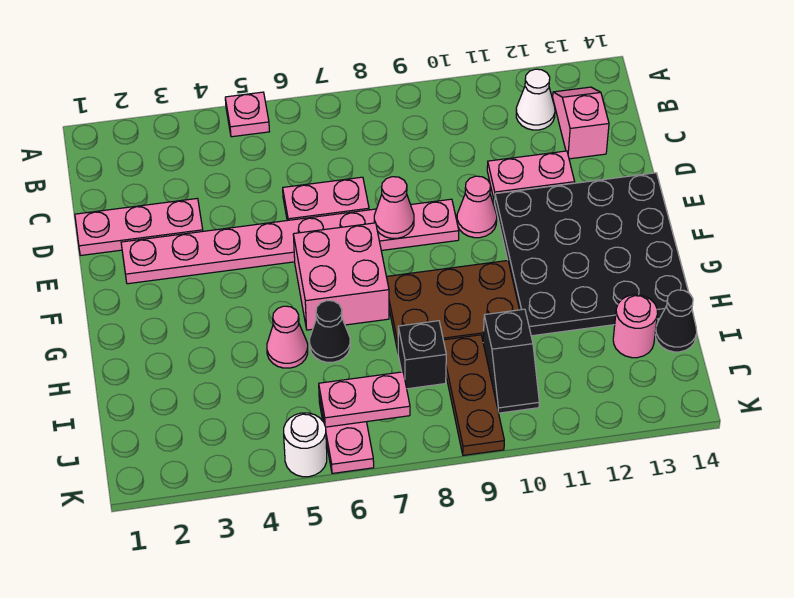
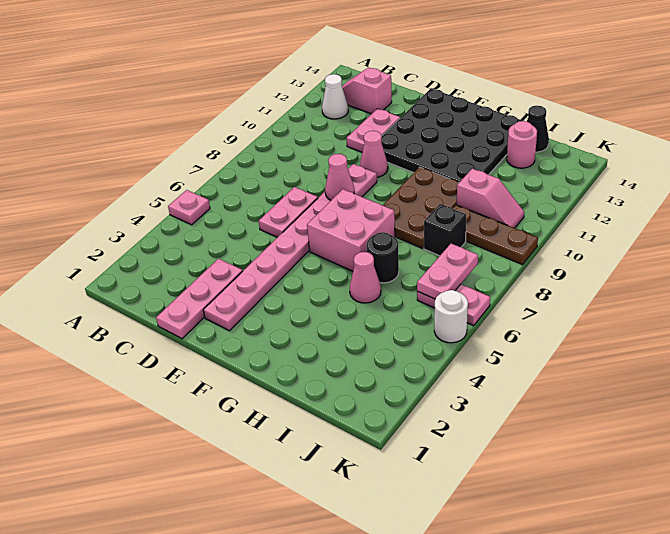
black cone H6 level 1 -> black round brick H6 level 1
black slope I10:J10 level 1 top I -> pink slope I10:J10 level 1 top I

